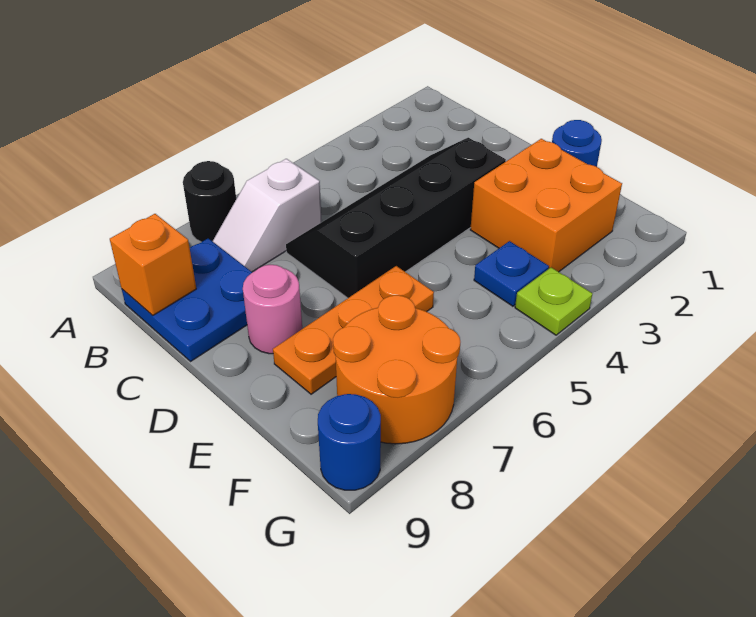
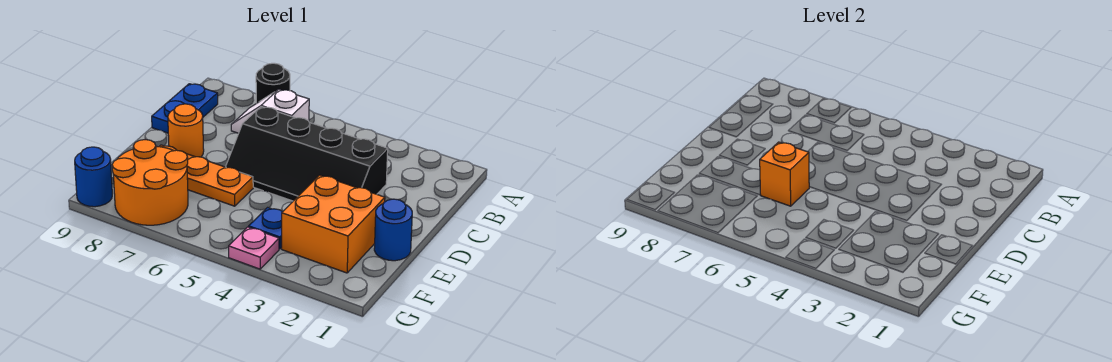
blue plate B8:C9 level 1 -> blue plate B9:C9 level 1
orange brick B9 level 2 -> orange brick E6 level 2
black slope C3:D6 level 1 top D -> black slope C3:D6 level 1 top C
pink round brick D8 level 1 -> orange round brick D8 level 1
lime plate G4 level 1 -> pink plate G4 level 1

